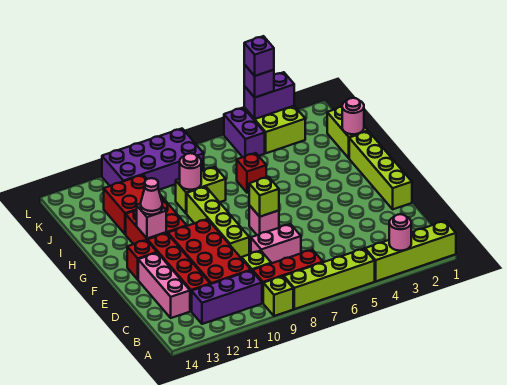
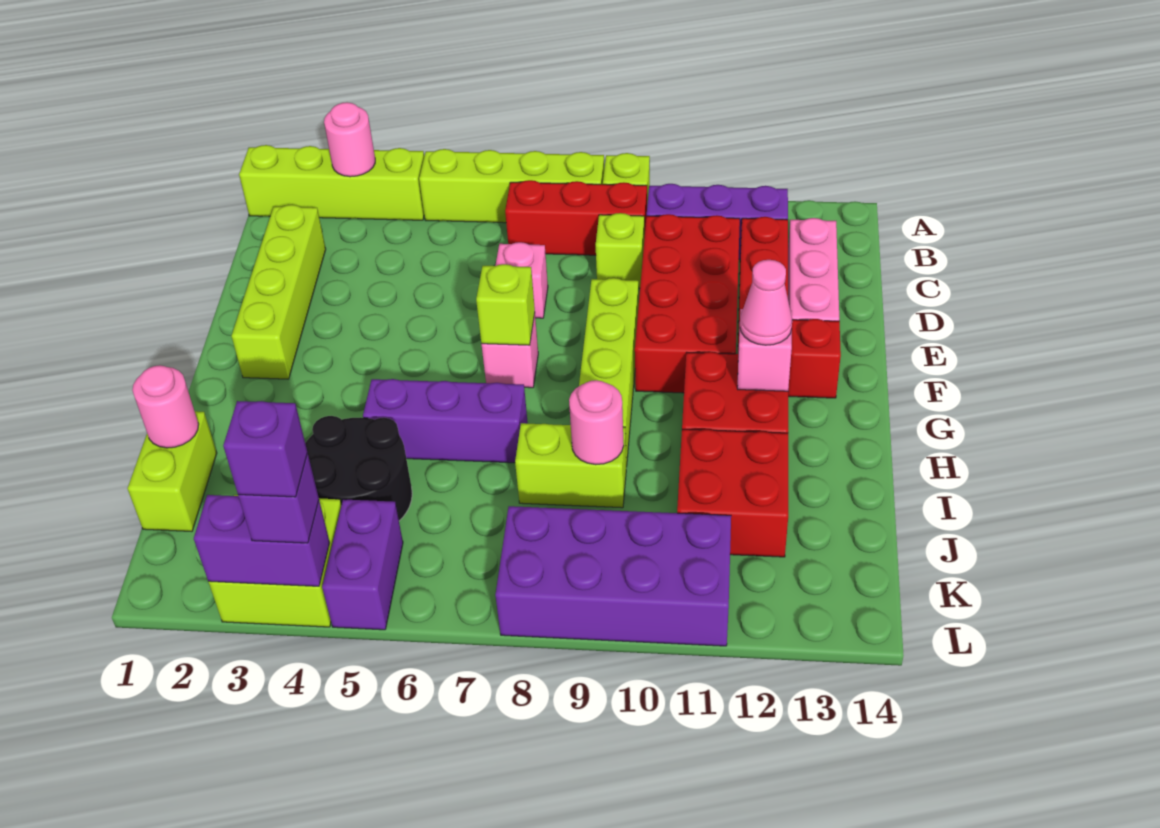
pink brick D7:D8 level 1 -> pink brick D7 level 1
lime brick E1:H1 level 1 -> lime brick C2:F2 level 1
none -> purple brick H5:H7 level 1
none -> black round brick I4:J5 level 1
red brick I6 level 1 -> none

